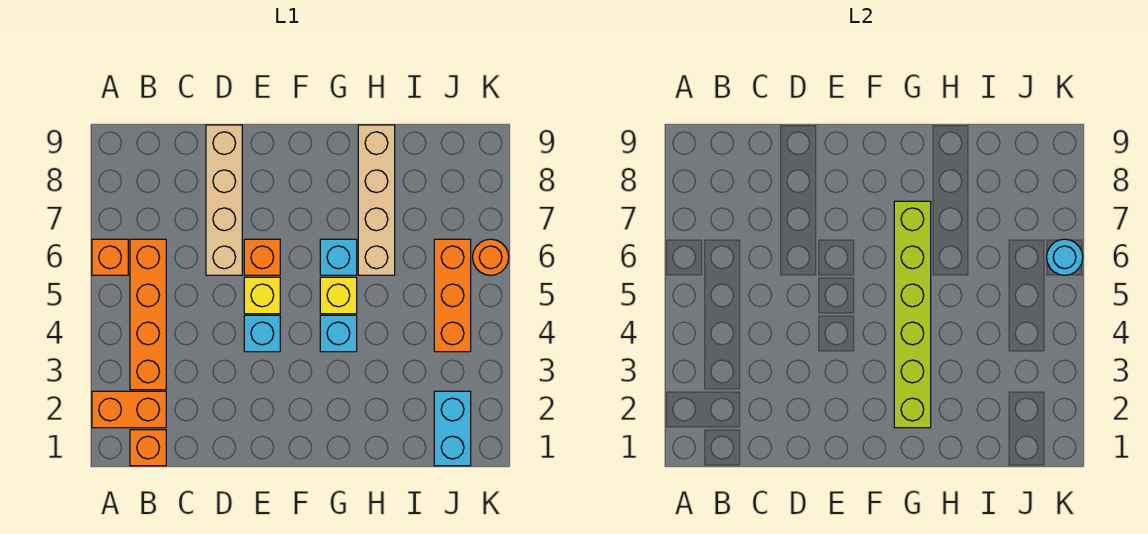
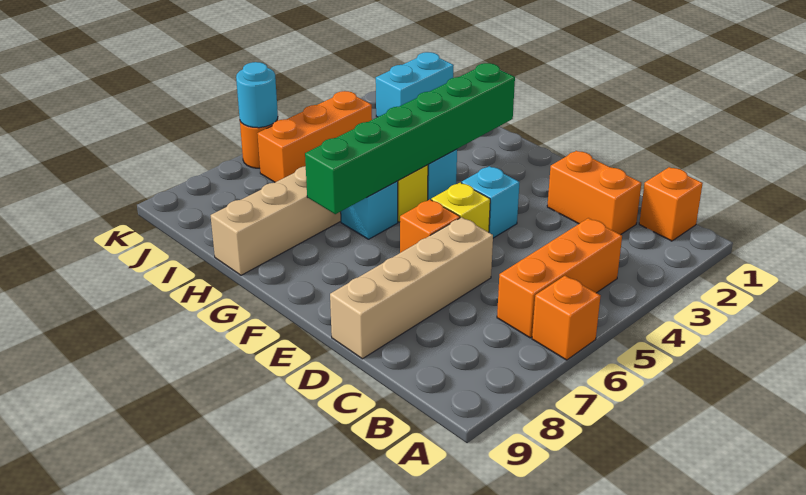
orange brick A2:B2 level 1 -> orange brick C2:D2 level 1
orange brick B3:B6 level 1 -> orange brick B4:B6 level 1
lime brick G2:G7 level 2 -> green brick G2:G7 level 2

